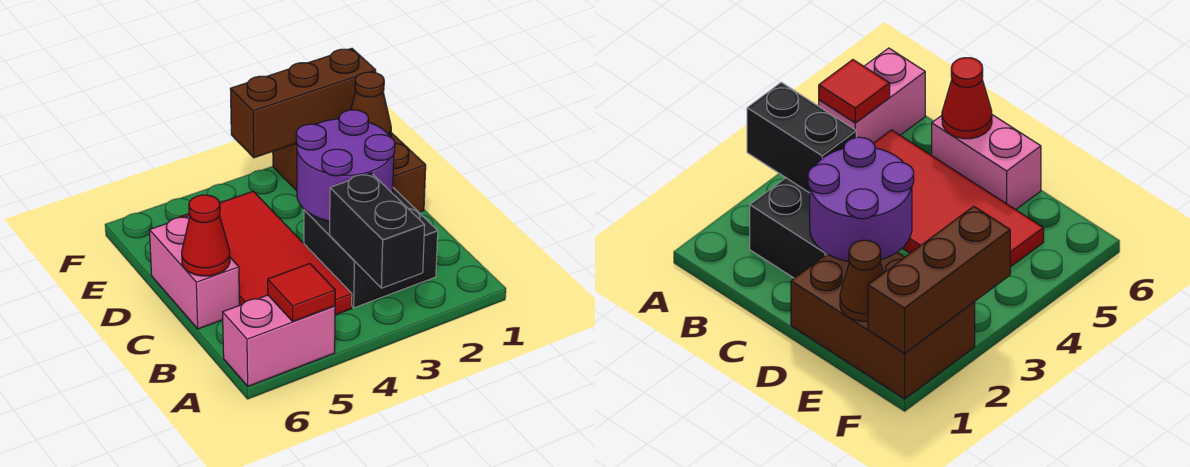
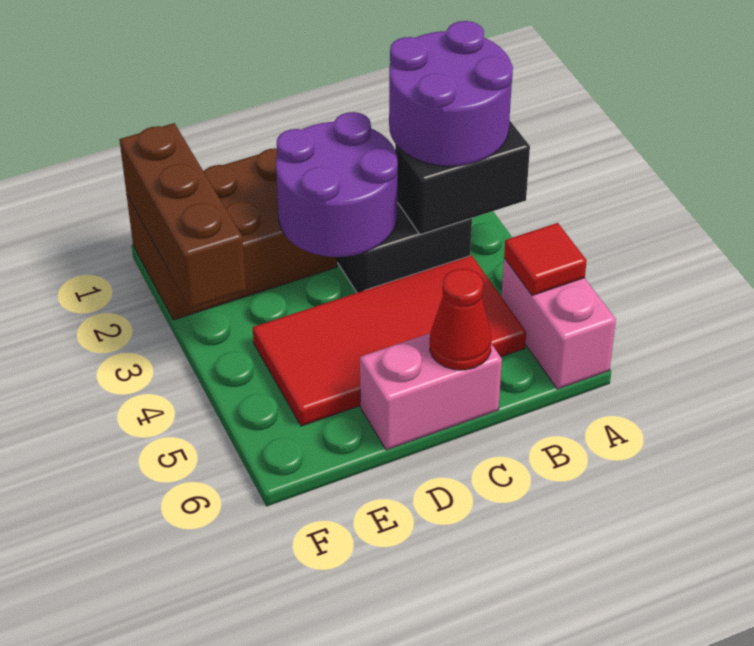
none -> purple round brick A2:B3 level 3
brown cone E1 level 2 -> none

